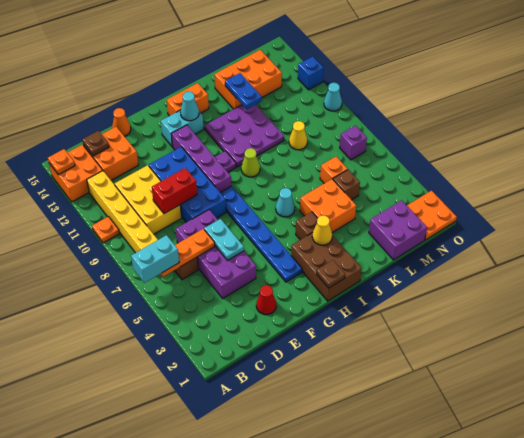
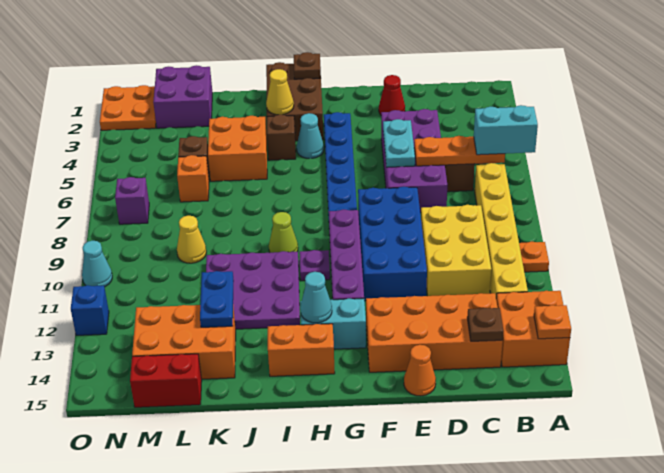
orange brick C13:D14 level 1 -> orange brick C13:F14 level 1
red brick D9:E9 level 2 -> red brick L15:M15 level 1
cyan cone I6 level 1 -> cyan cone H4 level 1

